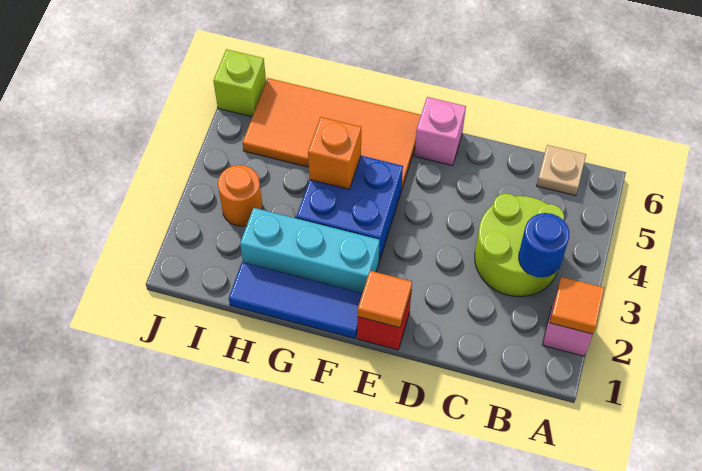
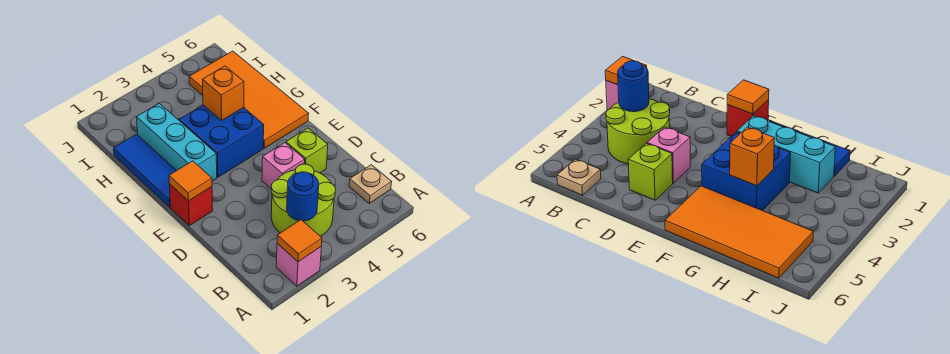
pink brick E6 level 1 -> pink brick D4 level 1
orange round brick I3 level 1 -> none
lime brick J6 level 1 -> lime brick D5 level 1

